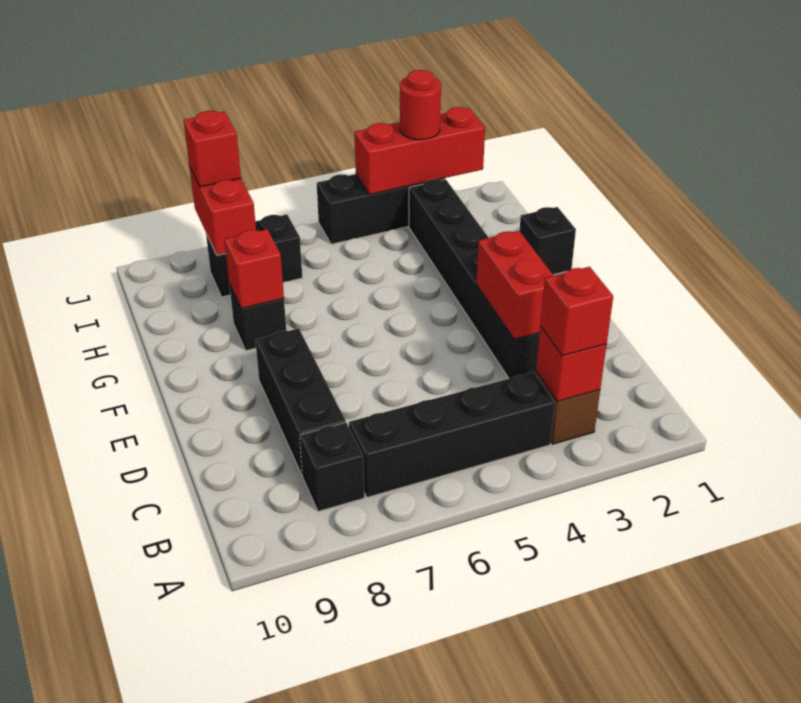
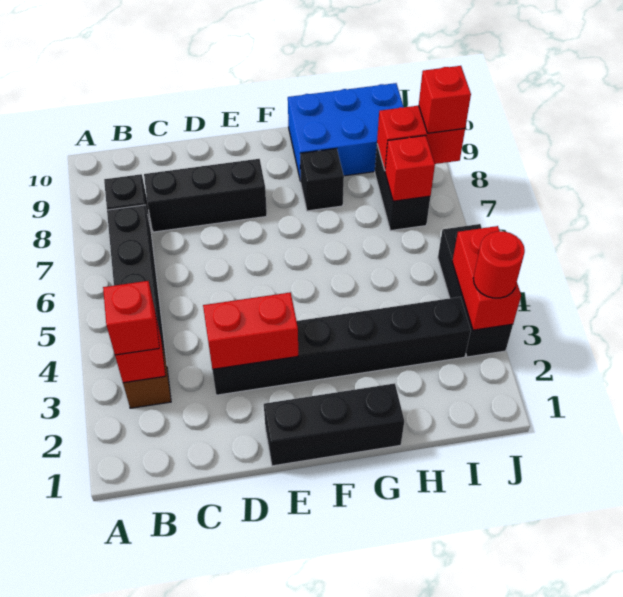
black brick G1 level 1 -> black brick E1:G1 level 1
red brick G8 level 2 -> red brick I7 level 2
none -> blue brick G9:I10 level 1
red brick J2:J4 level 2 -> red brick J3:J4 level 2

